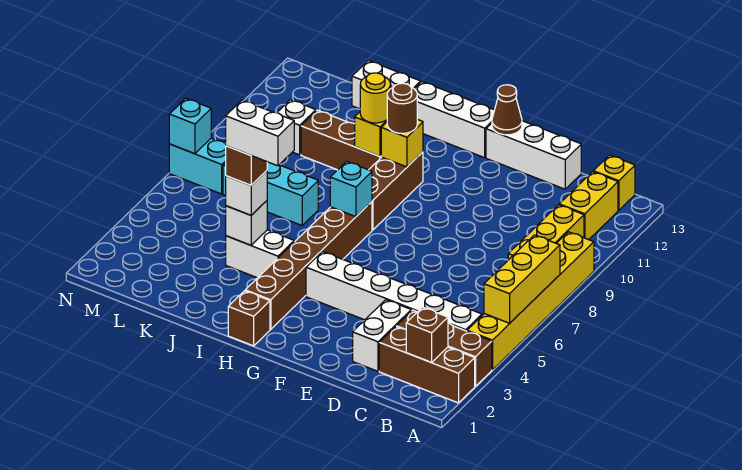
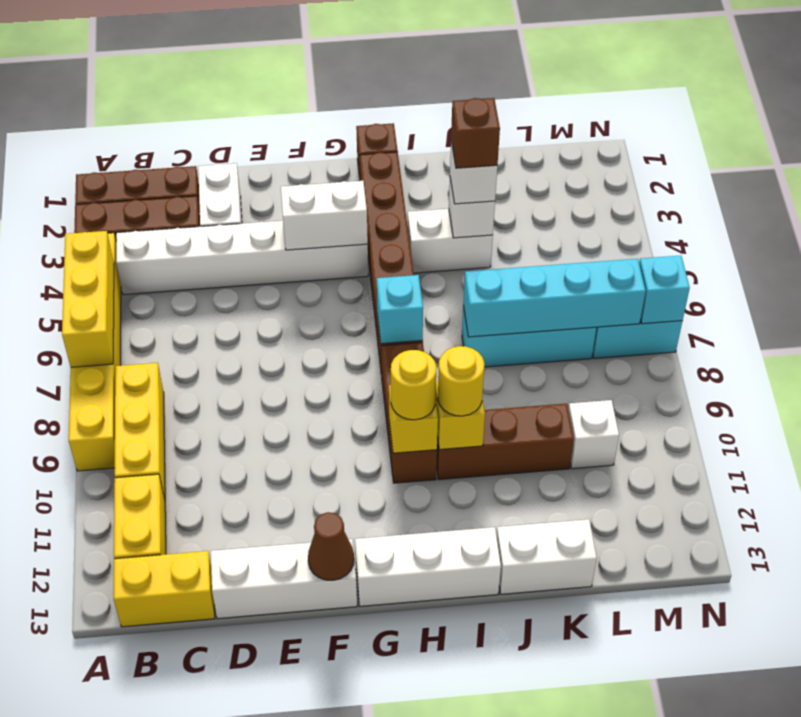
brown brick B2 level 2 -> none
yellow brick B13 level 1 -> yellow brick B13:C13 level 1
brown round brick H10 level 3 -> yellow round brick H10 level 3
white brick I4:J4 level 5 -> white brick F4:G4 level 2
none -> cyan brick J7:M7 level 2

